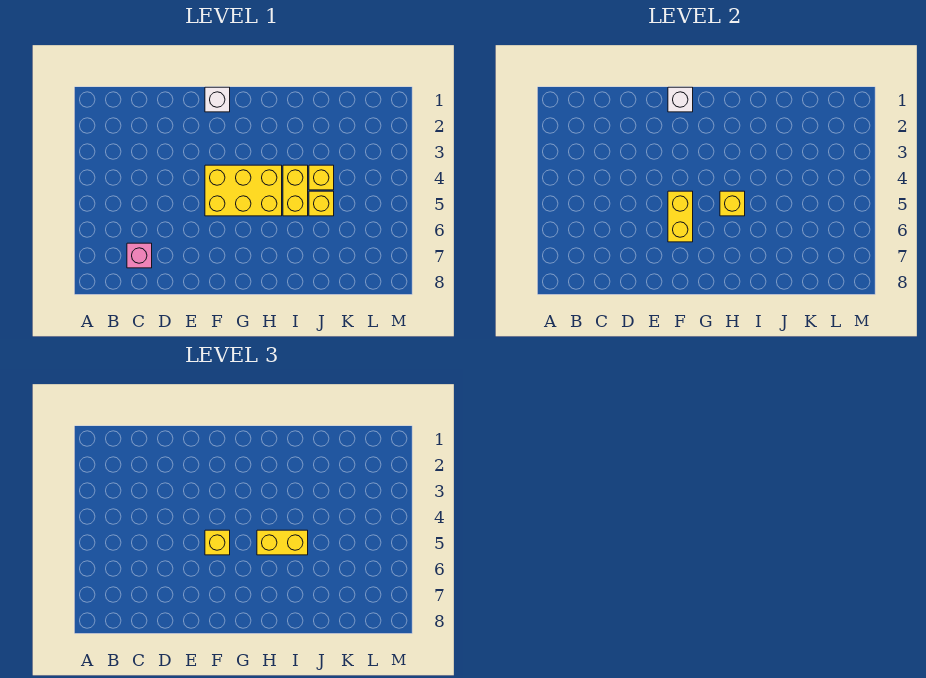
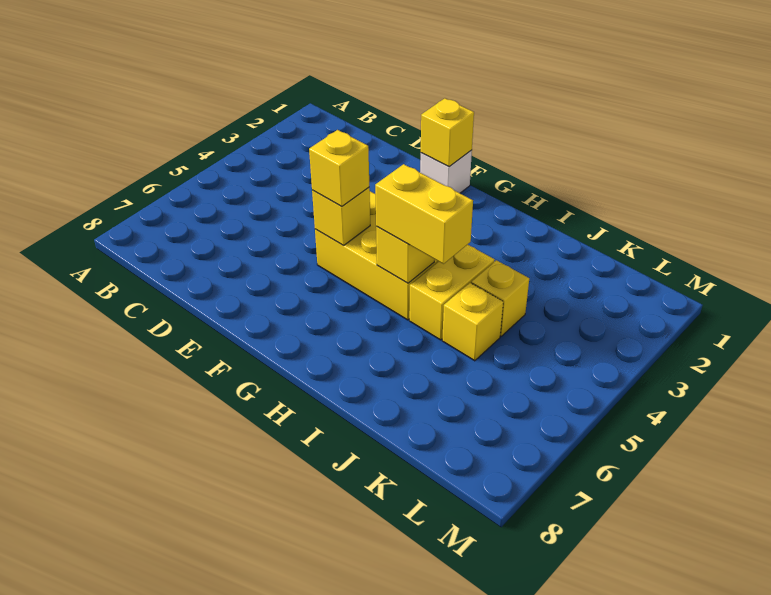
pink brick C7 level 1 -> none
white brick F1 level 2 -> yellow brick F1 level 2
yellow brick F5:F6 level 2 -> yellow brick F5 level 2

